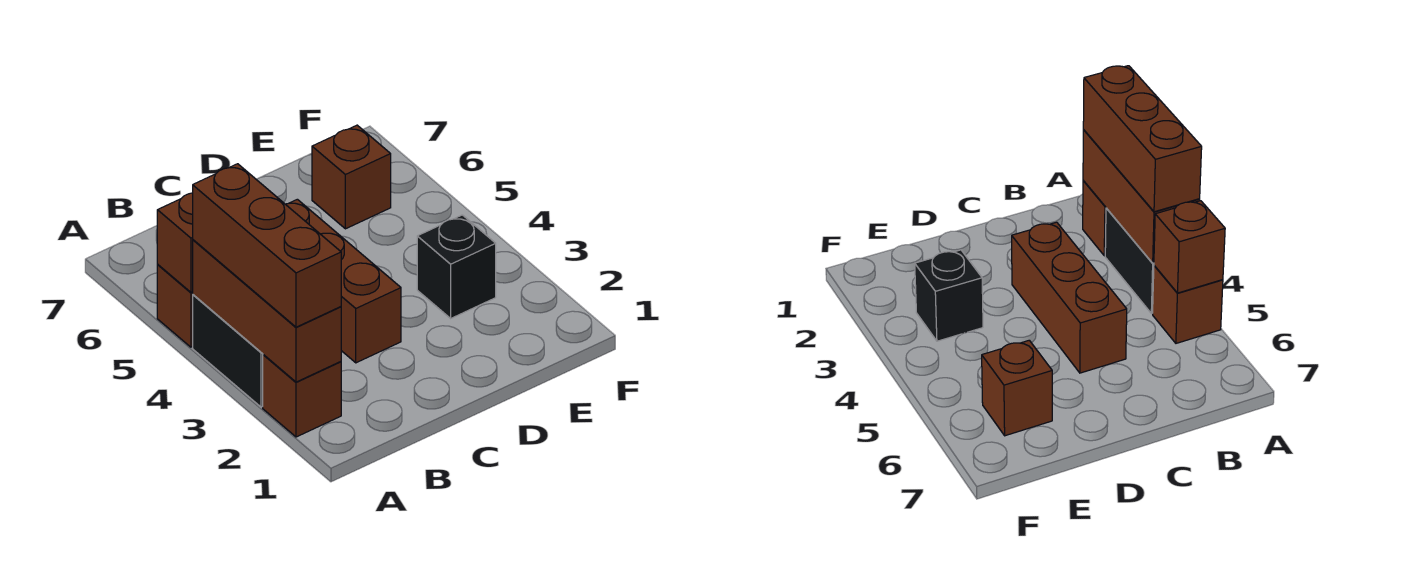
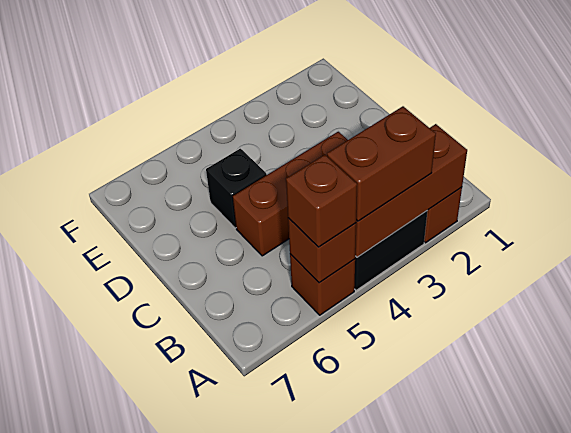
brown brick A2:A4 level 3 -> brown brick A3:A4 level 3
black brick E3 level 1 -> black brick D5 level 1
brown brick E6 level 1 -> brown brick A5 level 3

